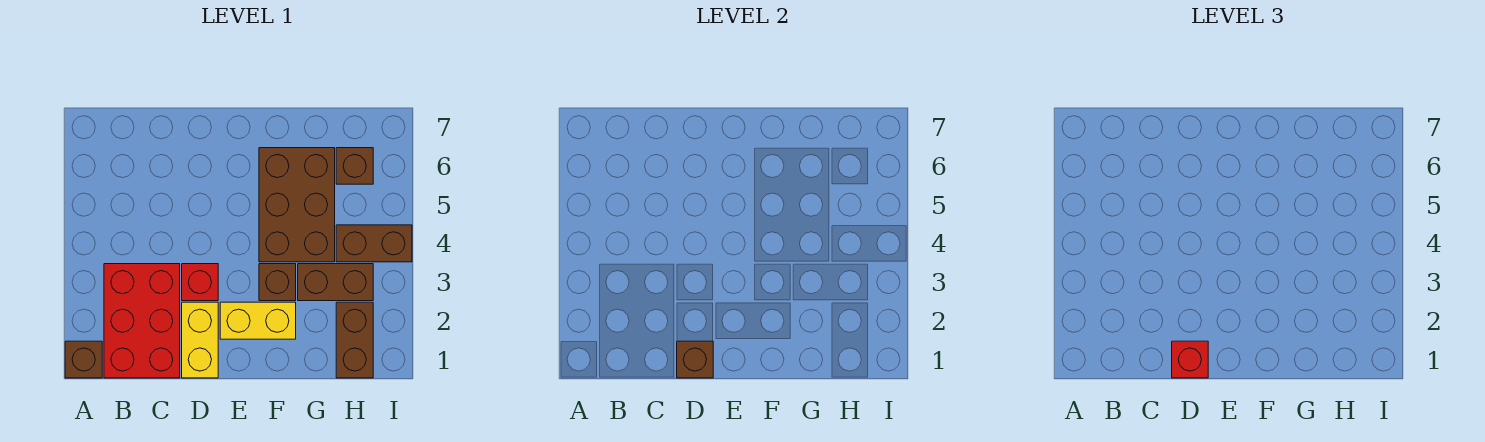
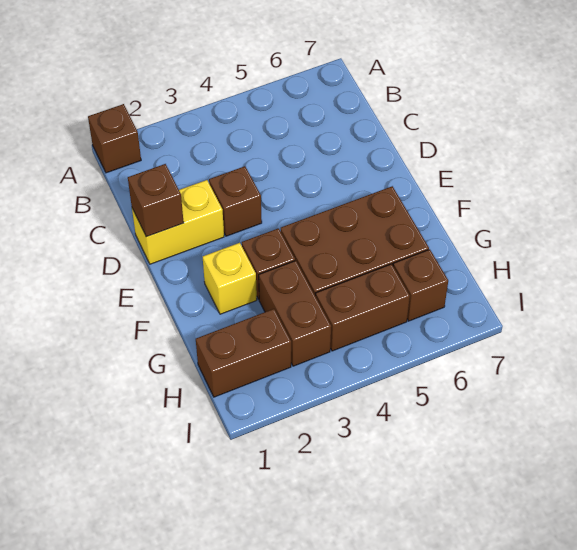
red brick B1:C3 level 1 -> none
red brick D1 level 3 -> none
red brick D3 level 1 -> brown brick D3 level 1
yellow brick E2:F2 level 1 -> yellow brick F2 level 1
brown brick H4:I4 level 1 -> brown brick H4:H5 level 1

